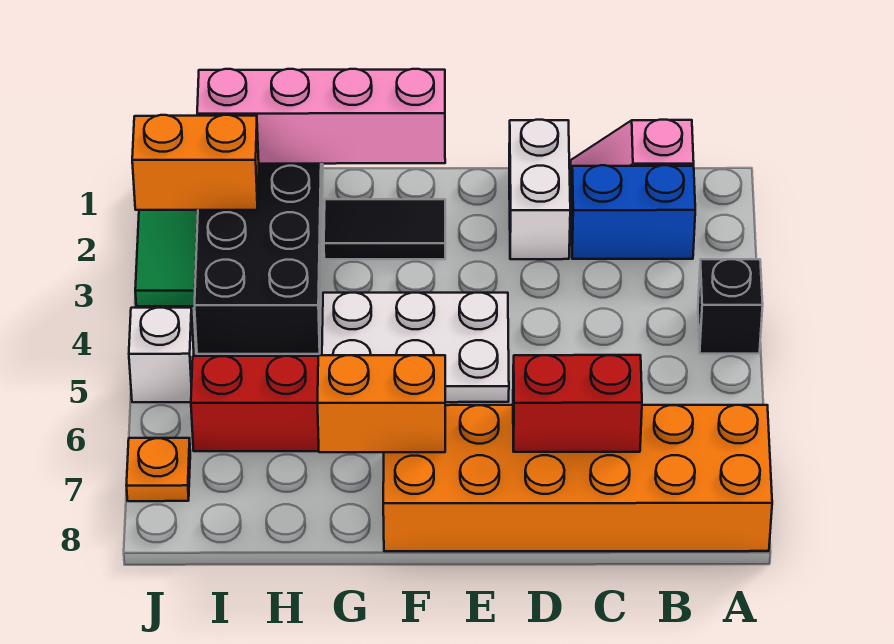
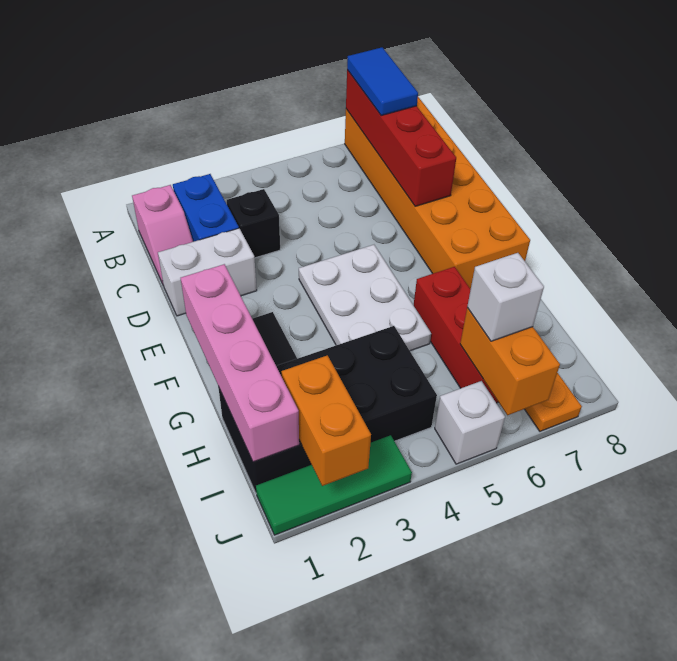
black brick A4 level 1 -> black brick C3 level 1
none -> blue tile A7:B7 level 3
red brick C7:D7 level 2 -> red brick A7:D7 level 2
orange brick F7:G7 level 2 -> orange brick I6:J6 level 2
none -> white brick I6 level 3

